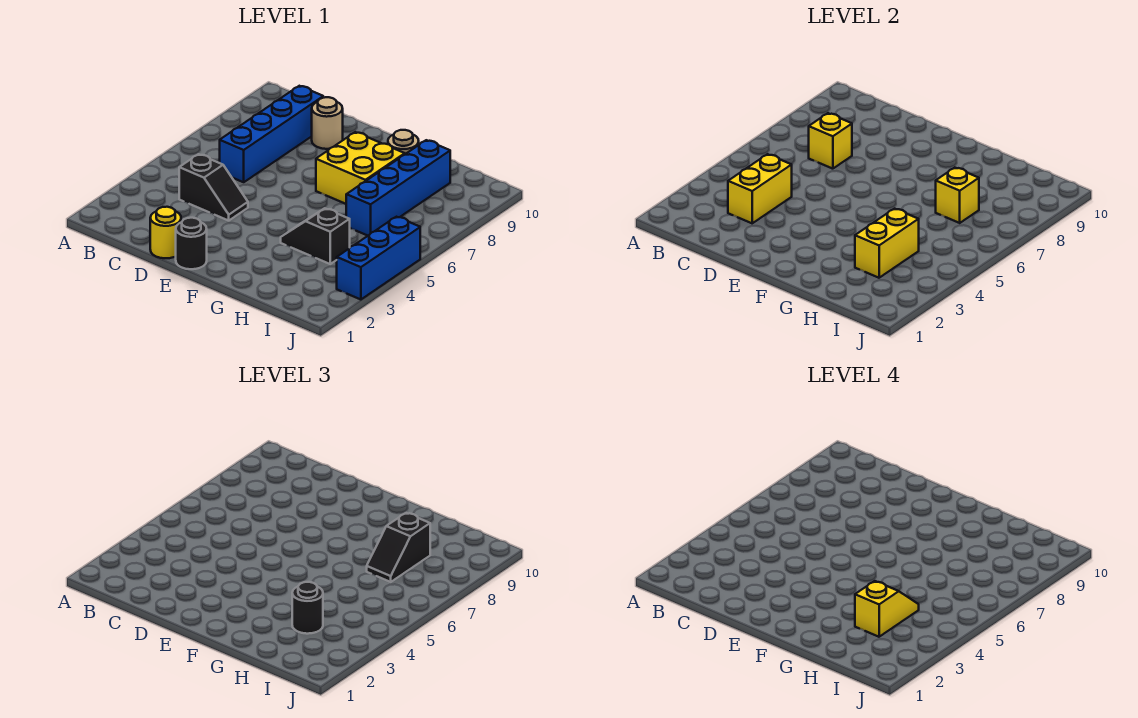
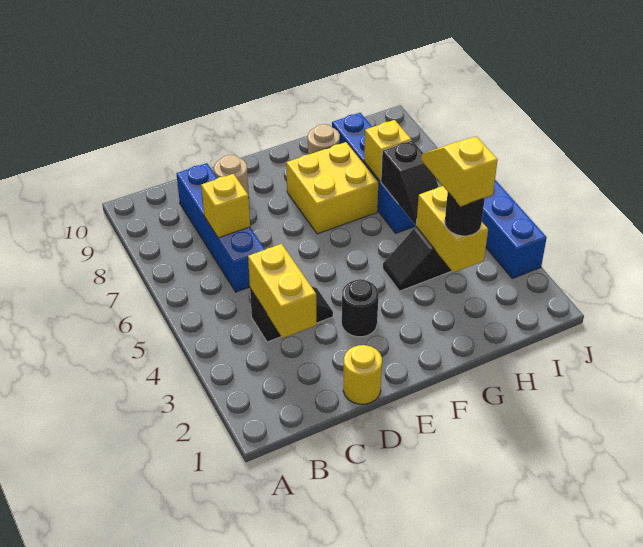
black round brick E1 level 1 -> black round brick E3 level 1
black slope H7:H8 level 3 top 8 -> black slope H5:H6 level 2 top 6

